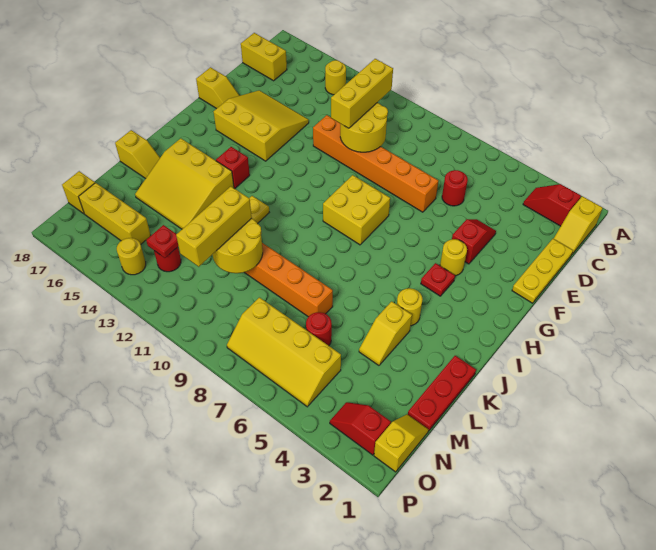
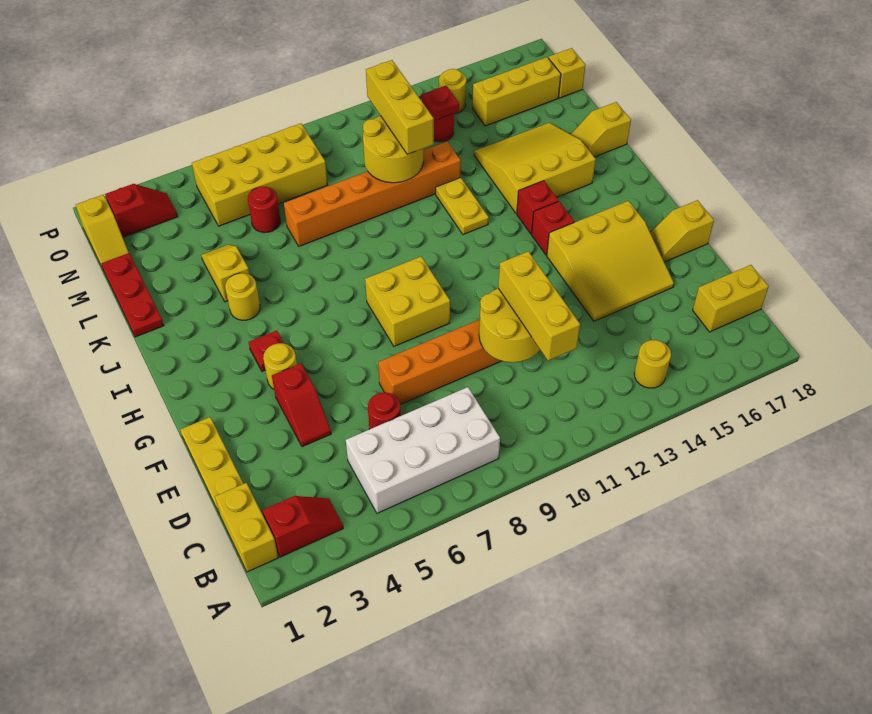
yellow slope B1:C1 level 1 top B -> yellow brick B1:C1 level 1
none -> white brick B5:C8 level 1
none -> red brick H14 level 1
yellow slope N5:O8 level 1 top N -> yellow brick N5:O8 level 1

